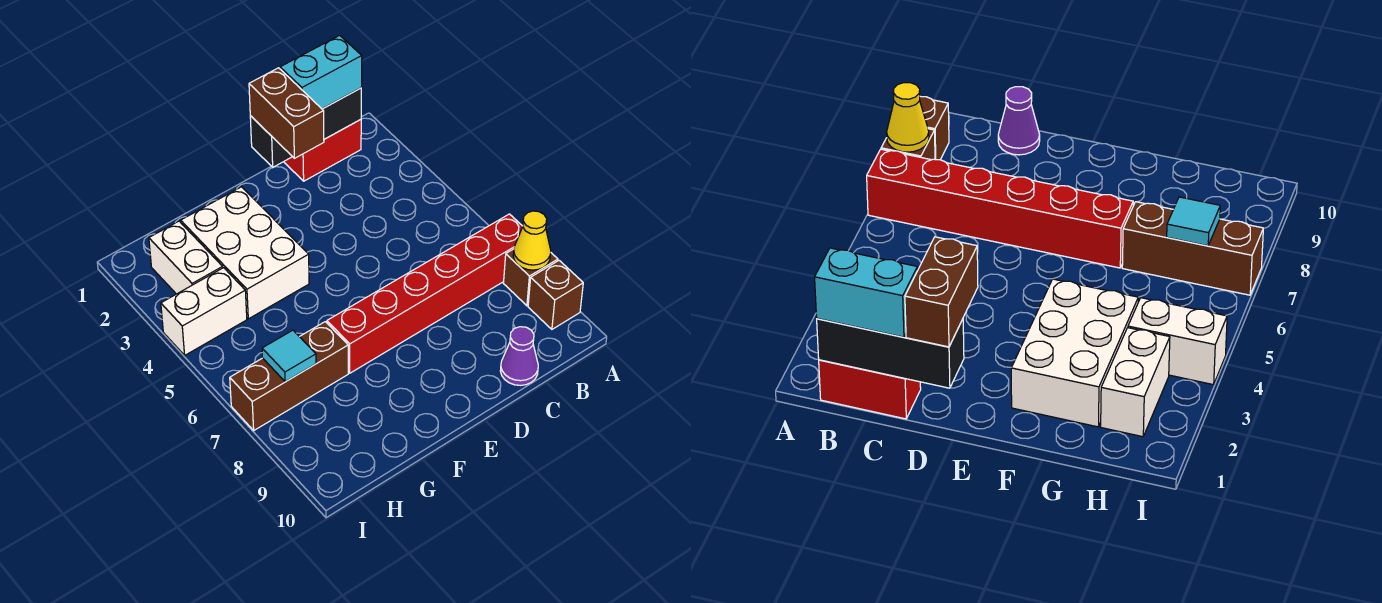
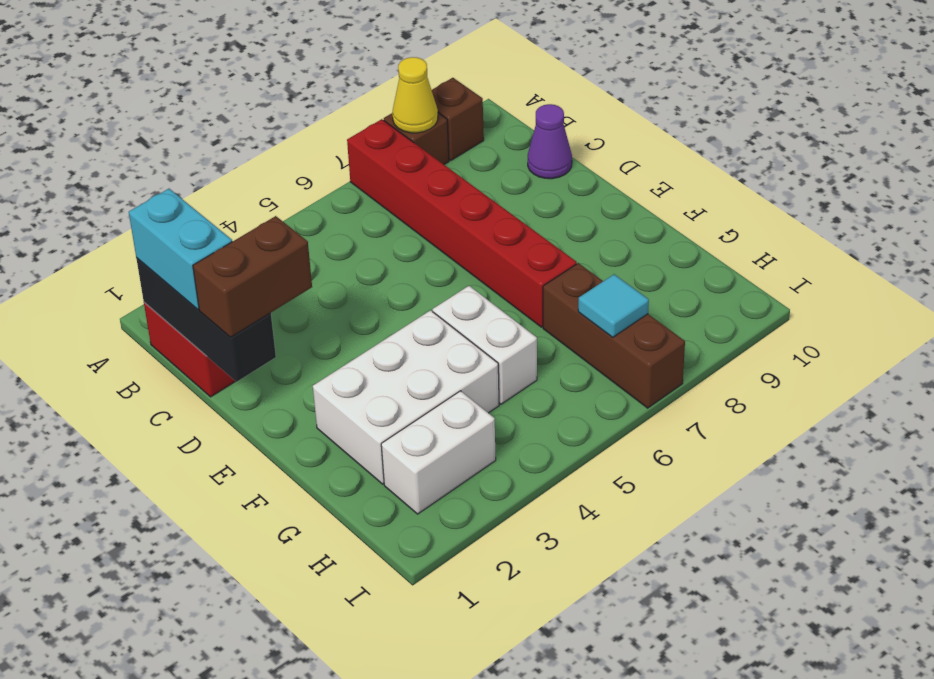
white brick H4:I4 level 1 -> white brick F5:G5 level 1

